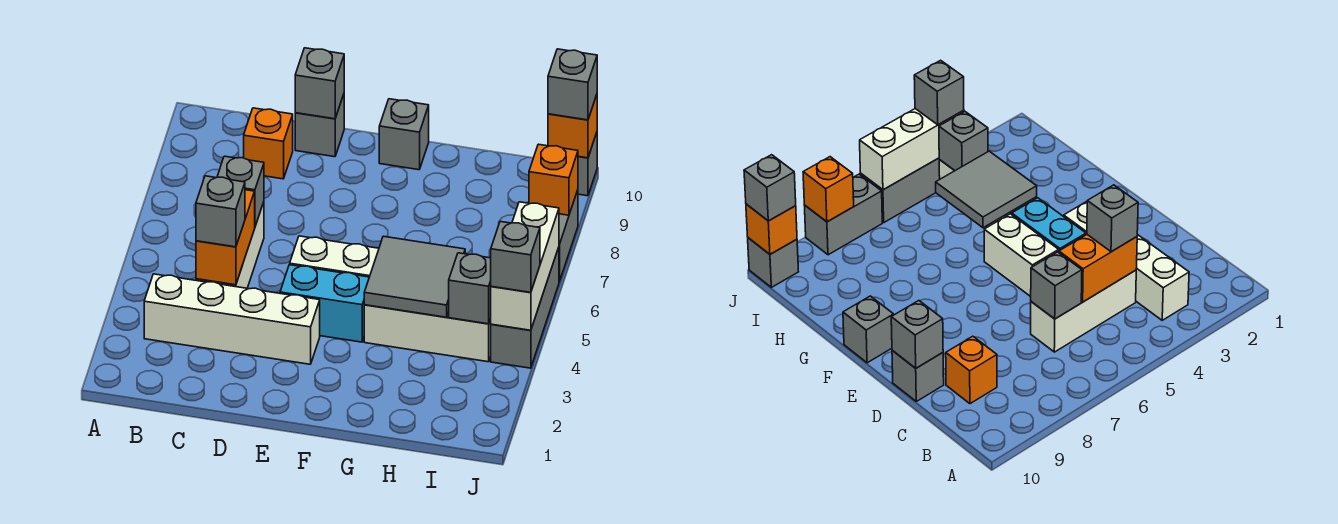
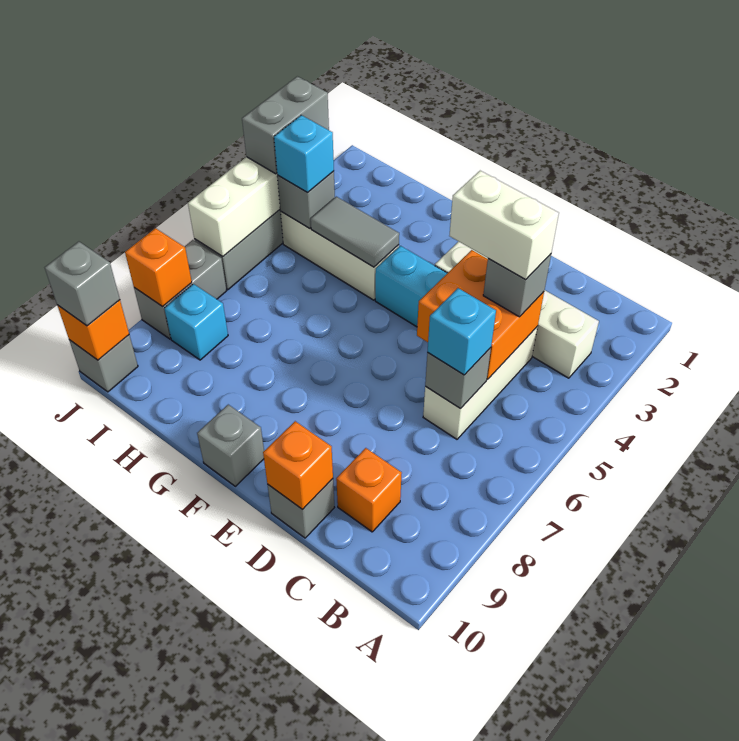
orange brick C4:C5 level 2 -> orange brick C4:D5 level 2
none -> cyan brick C6 level 3
grey brick D10 level 2 -> orange brick D10 level 2
white brick E5:F5 level 1 -> white brick C4:D4 level 4
grey tile G4:H5 level 2 -> grey tile G4:H4 level 2
none -> cyan brick I4 level 3
none -> cyan brick I8 level 1
grey brick J4 level 3 -> grey brick J3:J4 level 3

